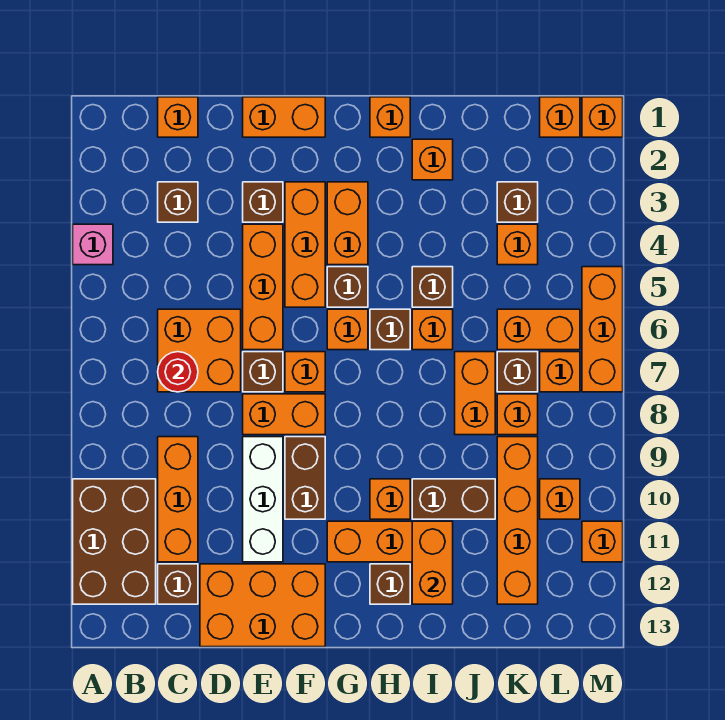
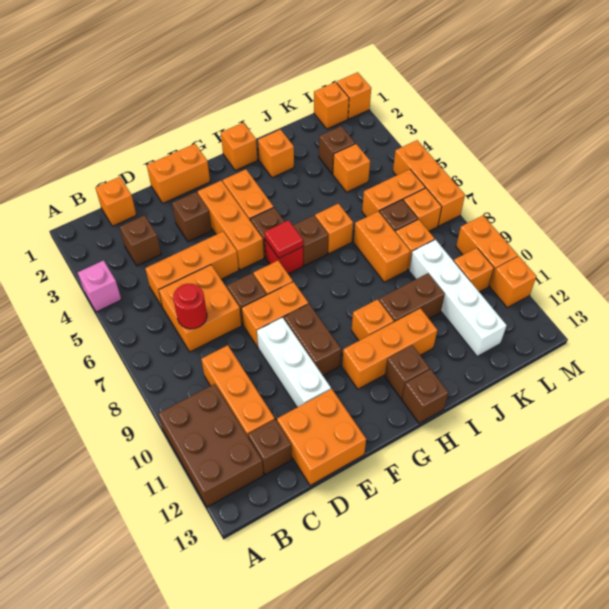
orange brick D12:F13 level 1 -> orange brick D12:E13 level 1
orange brick E4:E6 level 1 -> orange brick C5:E5 level 1
orange brick G6 level 1 -> red brick G6 level 1
none -> red tile G6 level 2
brown brick I5 level 1 -> brown brick H13 level 1
orange brick I11:I12 level 2 -> orange brick M9:M10 level 1
orange brick K9:K12 level 1 -> white brick K9:K12 level 1

